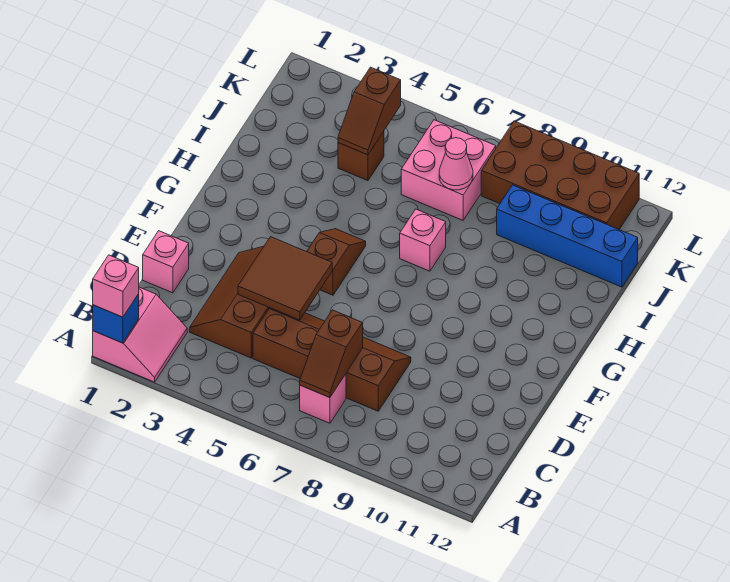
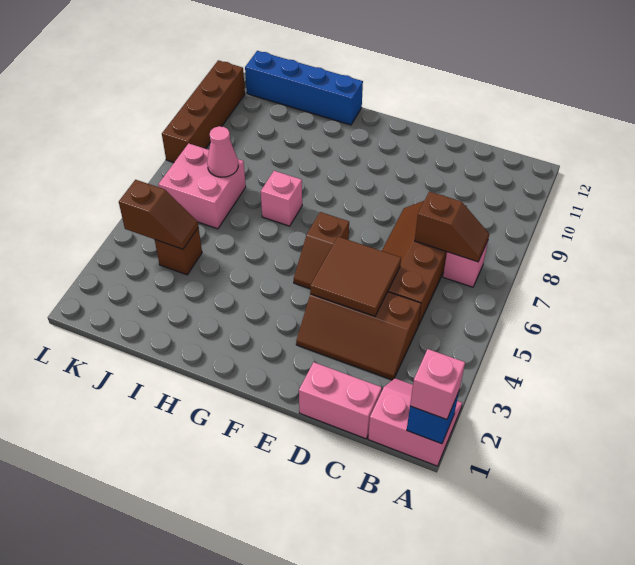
pink brick D1 level 1 -> pink brick C1:D1 level 1
brown slope F5:G5 level 1 top F -> brown slope F5:F6 level 1 top 6
blue brick J9:J12 level 1 -> blue brick H12:K12 level 1
brown brick K8:L11 level 1 -> brown brick L8:L11 level 1

